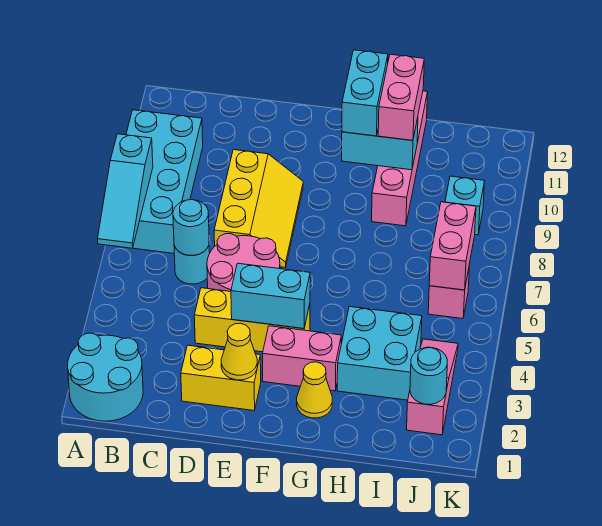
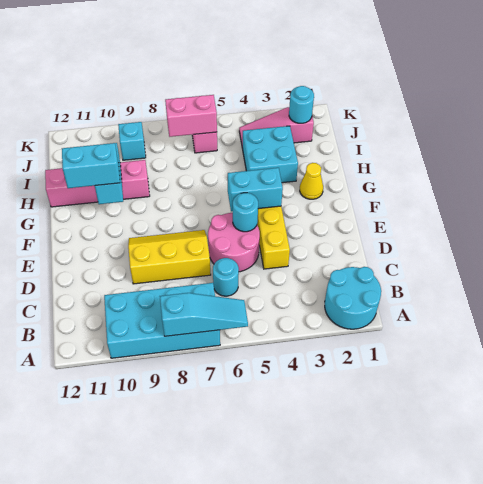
cyan round brick C6 level 2 -> cyan round brick E5 level 2
yellow brick D2:E2 level 1 -> none
yellow cone E2 level 2 -> none
cyan brick E4:F4 level 2 -> cyan brick F4:F5 level 2
pink brick F3:G3 level 1 -> none
pink brick H10:H11 level 3 -> none

